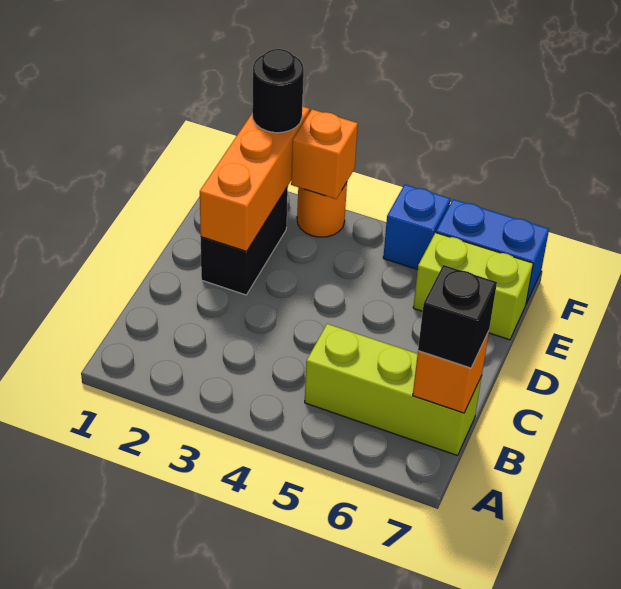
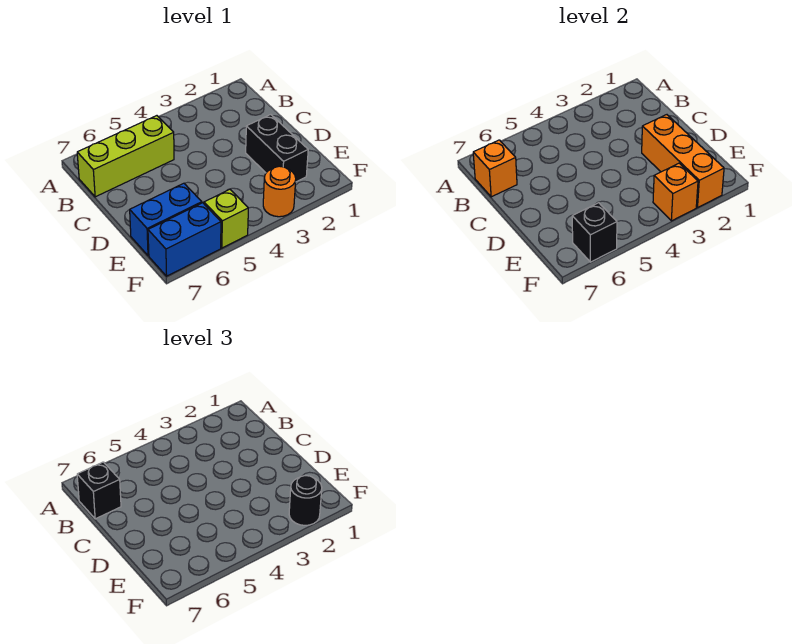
lime brick E6:E7 level 1 -> blue brick E6:E7 level 1
blue brick F5 level 1 -> lime brick F5 level 1
none -> black brick F6 level 2

